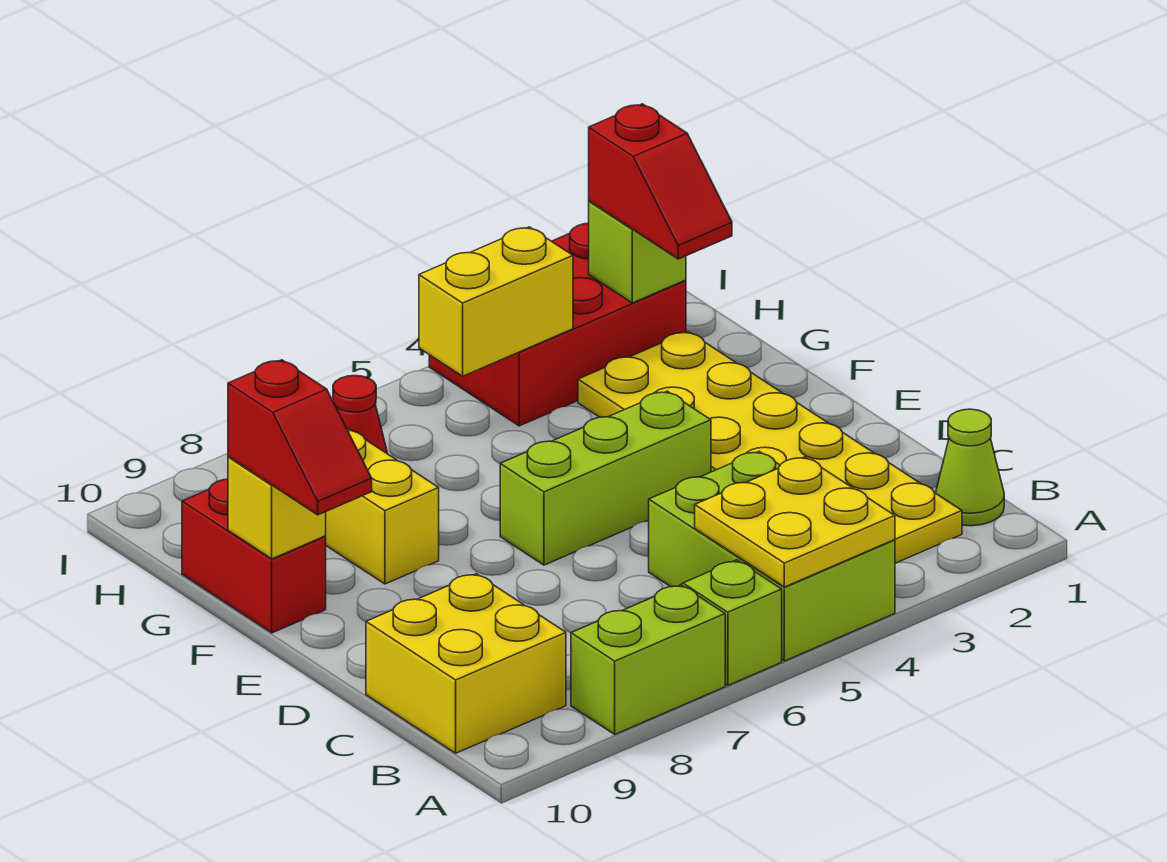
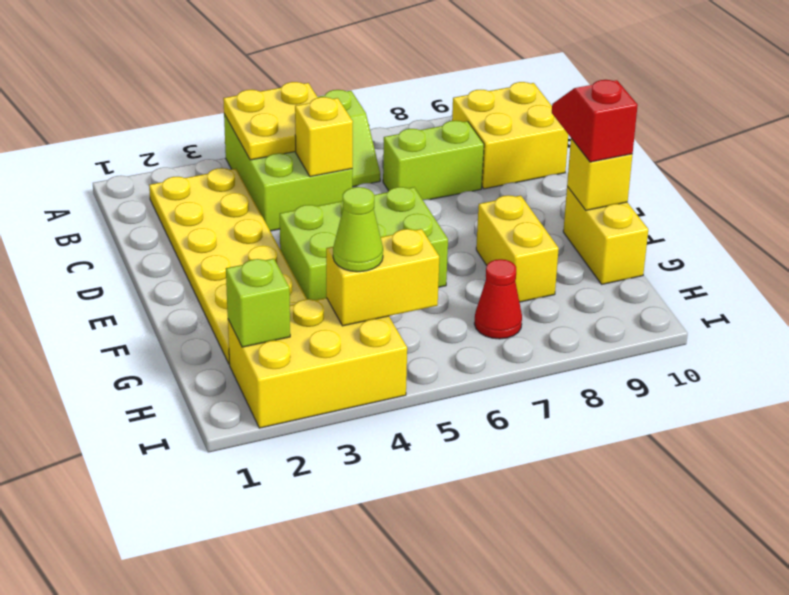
lime brick A7:A8 level 1 -> lime brick C7:C8 level 1
lime cone B1 level 1 -> lime cone H4 level 3
none -> yellow brick C5 level 2
lime brick E4:E6 level 1 -> lime brick E4:F6 level 1
red brick F10:G10 level 1 -> yellow brick F10:G10 level 1
red slope G2:H2 level 3 top H -> none
red brick H2:I4 level 1 -> yellow brick H2:I4 level 1

